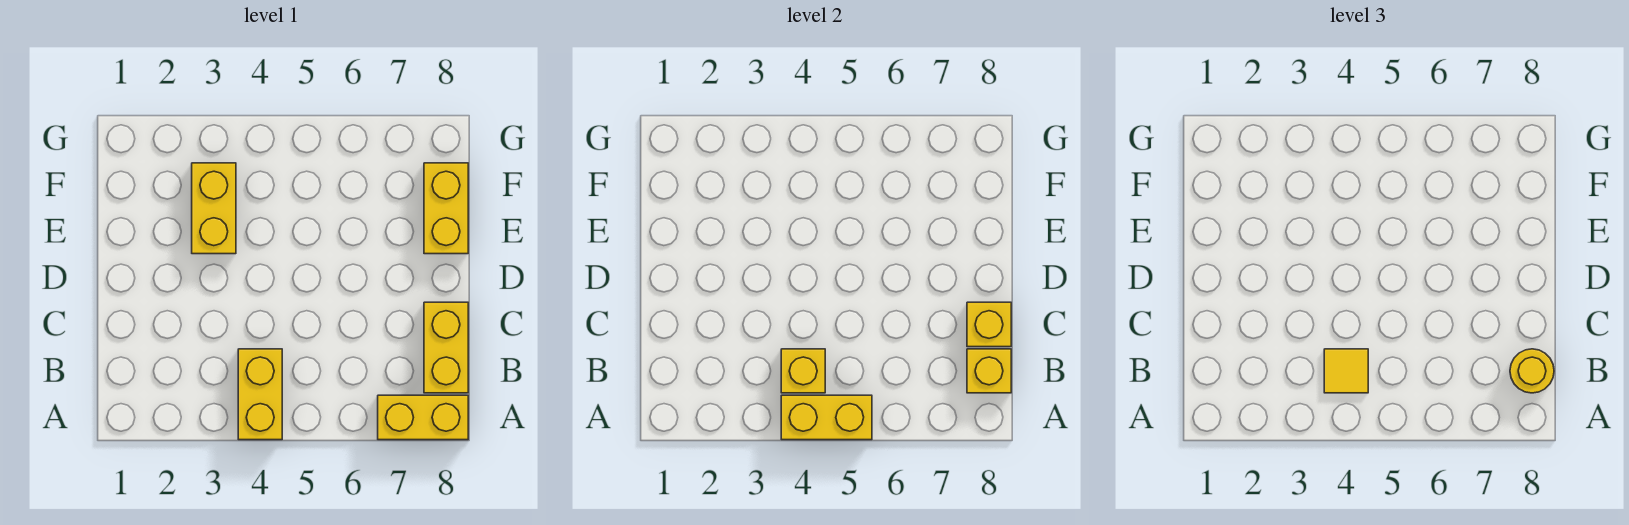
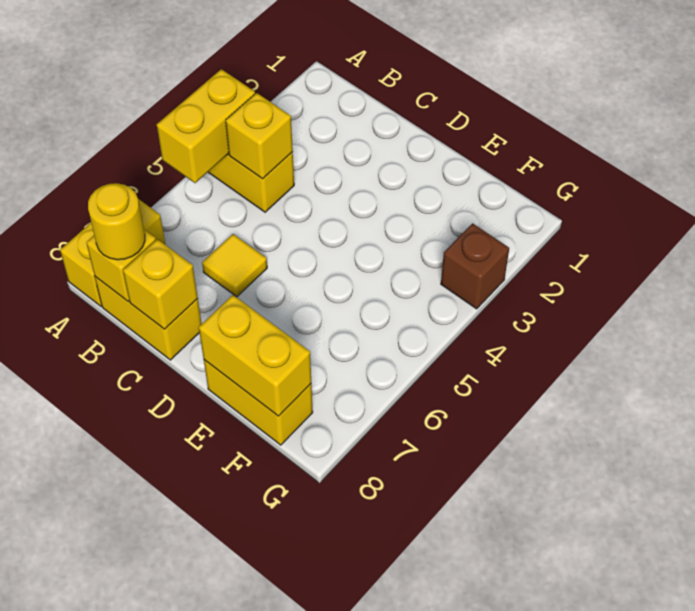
yellow tile B4 level 3 -> yellow tile C6 level 1
yellow brick E3:F3 level 1 -> yellow brick E8:F8 level 2
none -> brown brick G3 level 1

